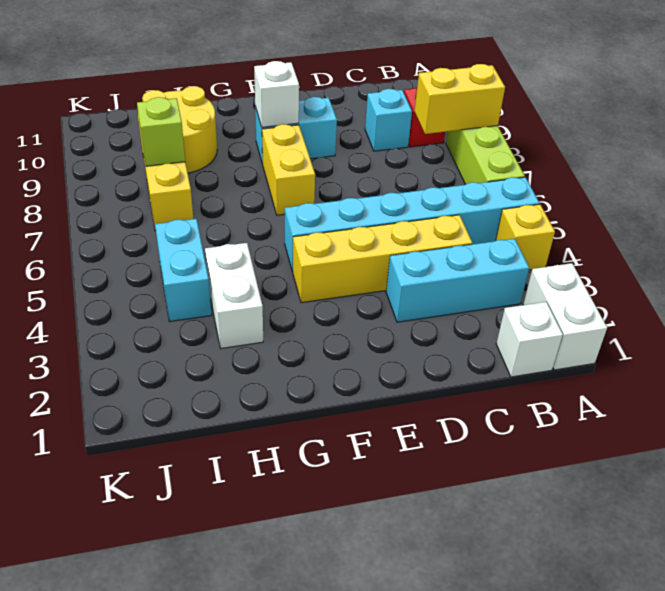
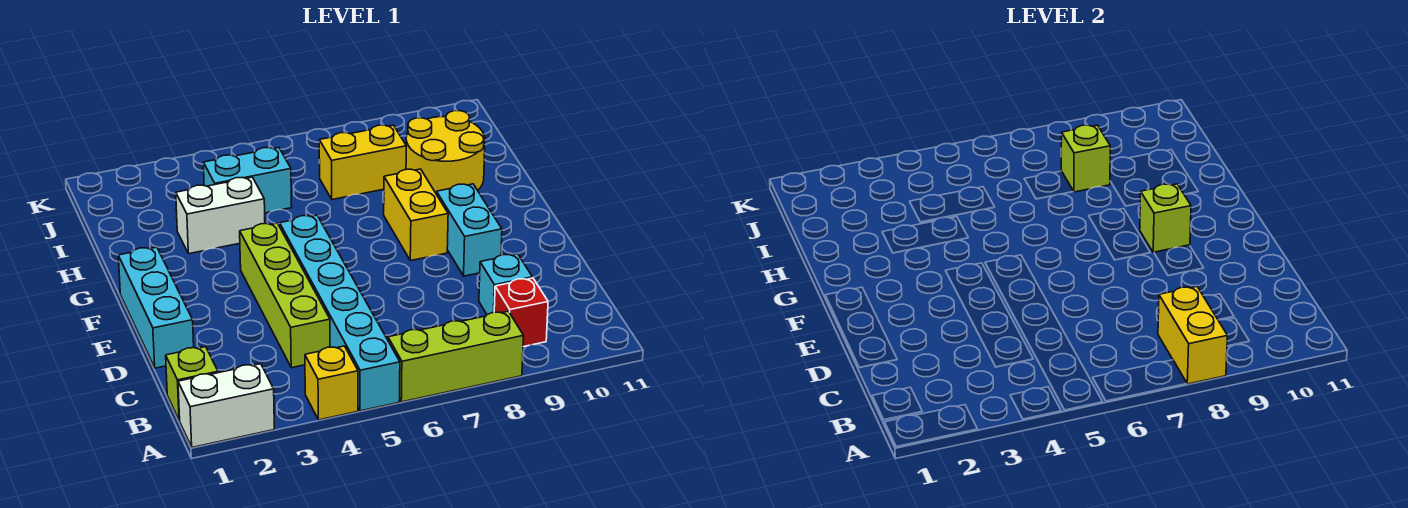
white brick B1 level 1 -> lime brick B1 level 1
cyan brick B3:D3 level 1 -> cyan brick D1:F1 level 1
yellow brick C4:F4 level 1 -> lime brick C4:F4 level 1
yellow brick F7:F8 level 1 -> yellow brick F8:G8 level 1
white brick F9 level 2 -> lime brick F9 level 2

